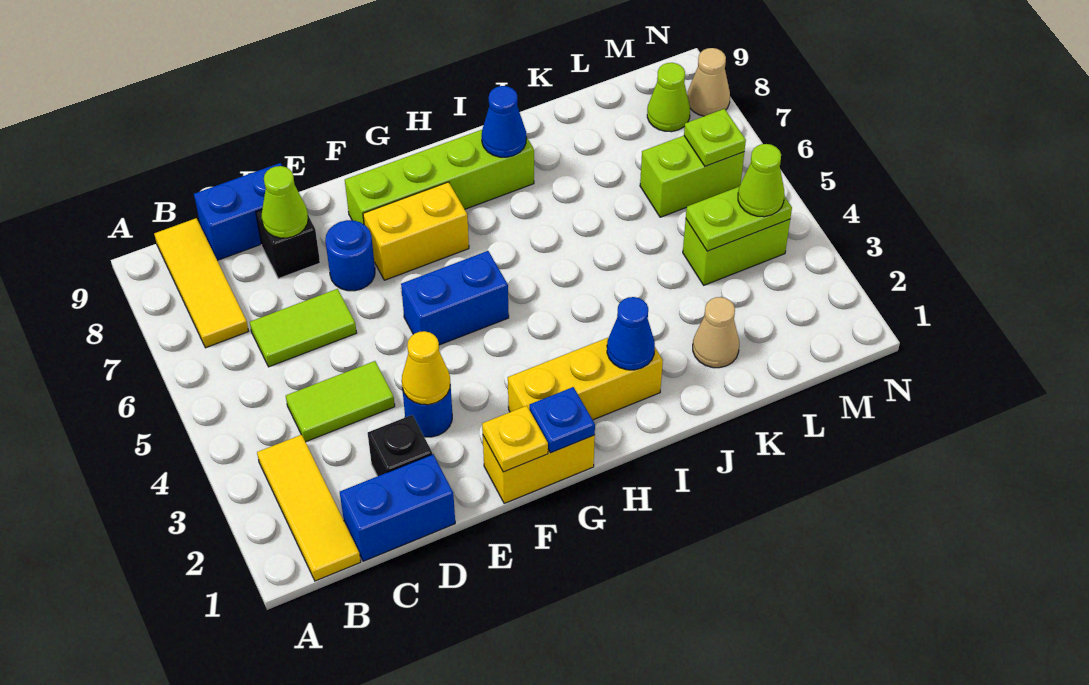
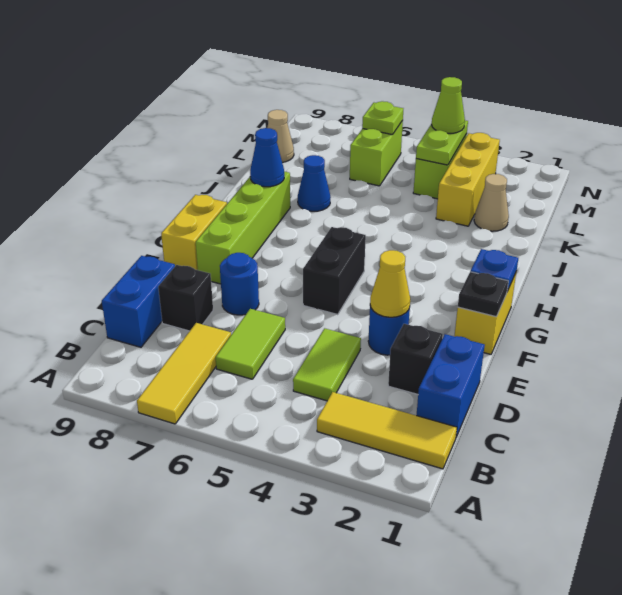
yellow tile B7:B9 level 1 -> yellow tile A7:C7 level 1
lime cone D8 level 2 -> none
yellow plate F1 level 2 -> black plate F1 level 2
blue brick F5:G5 level 1 -> black brick F5:G5 level 1
yellow brick F7:G7 level 1 -> yellow brick F9:G9 level 1
yellow brick G2:I2 level 1 -> yellow brick K3:M3 level 1
blue cone I2 level 2 -> blue cone J7 level 1
lime cone M8 level 1 -> none
tan cone N8 level 1 -> tan cone L9 level 1

